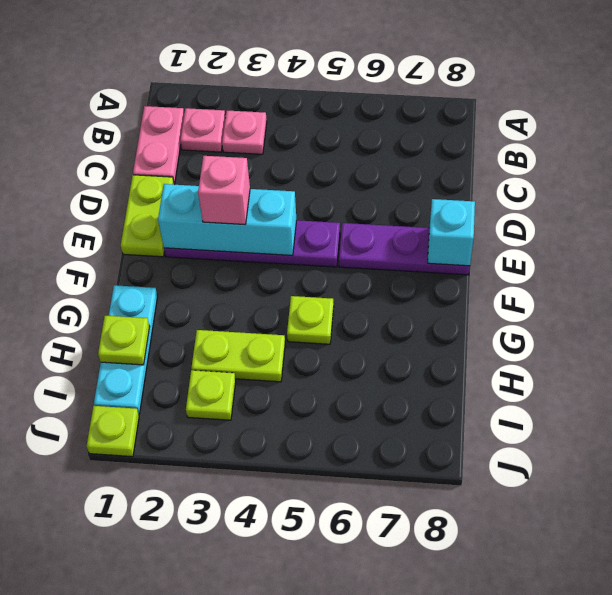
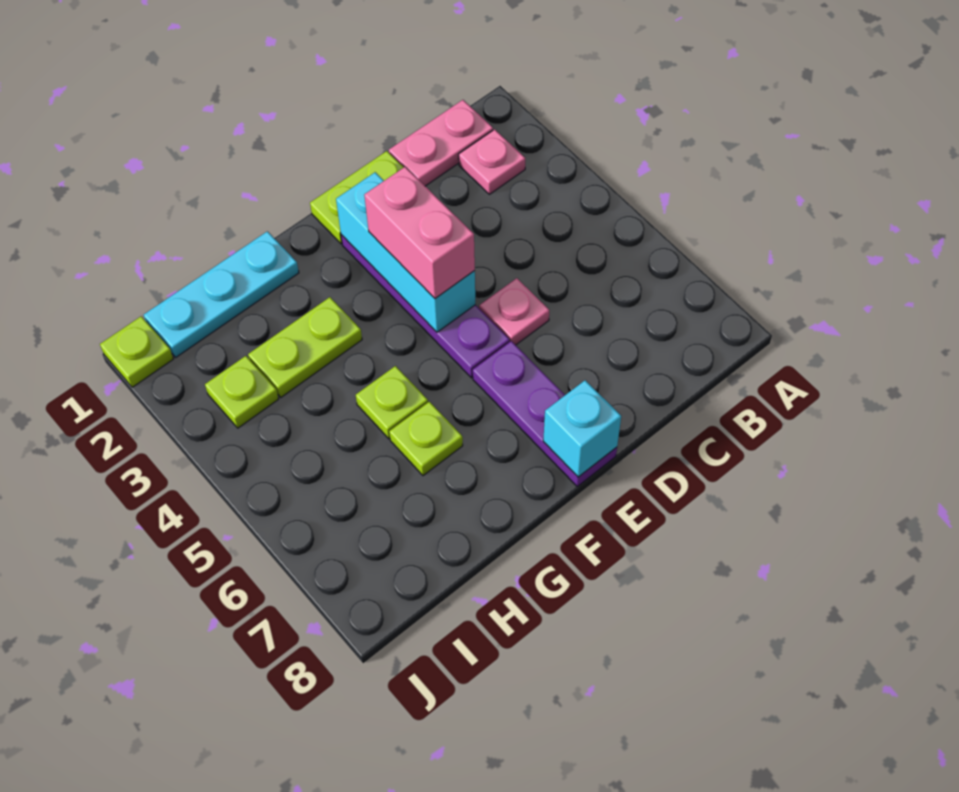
pink plate B3 level 1 -> pink plate D5 level 1
pink brick E3 level 3 -> pink brick E3:E4 level 3
lime plate H1 level 2 -> lime plate G6 level 1
lime plate H3:H4 level 1 -> lime plate G3:H3 level 1

